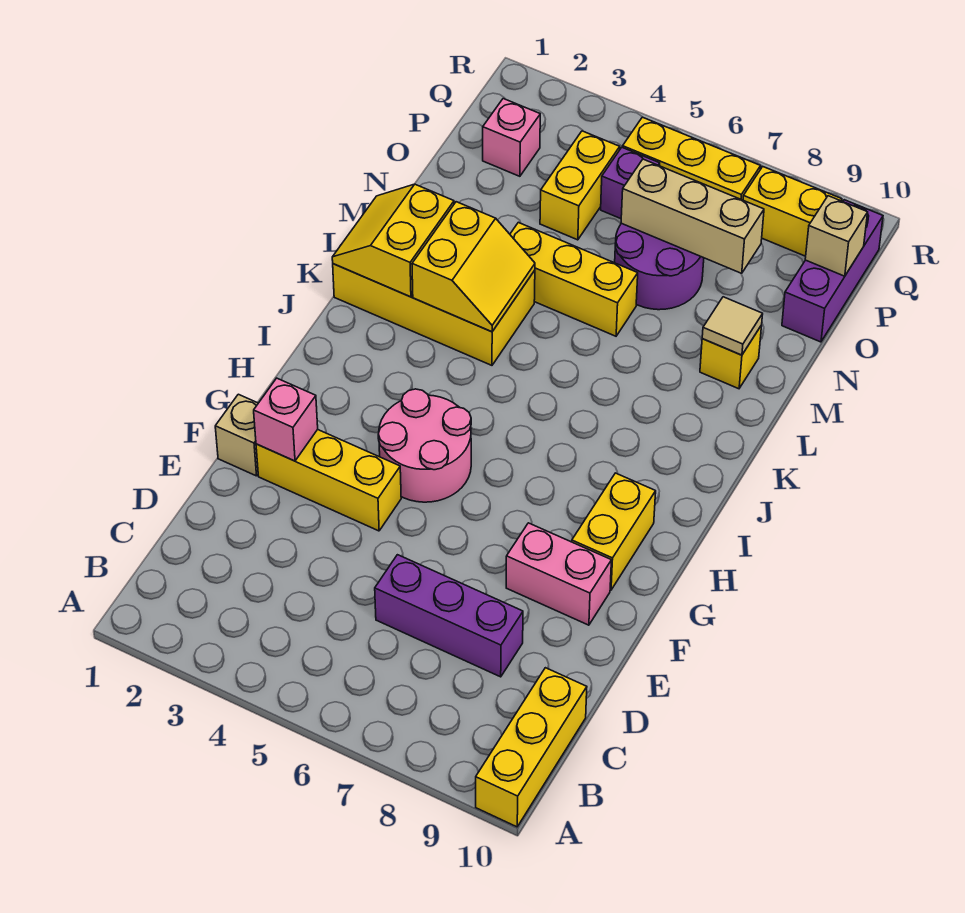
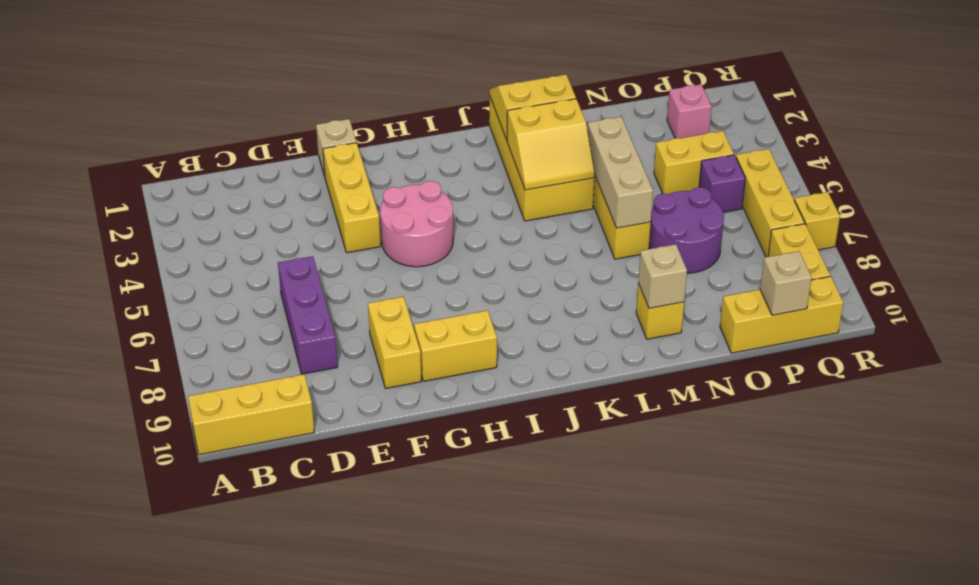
pink brick F2 level 2 -> none
pink brick F8:F9 level 1 -> yellow brick F8:F9 level 1
tan tile M9 level 2 -> tan brick M9 level 2
tan brick O6:O8 level 2 -> tan brick M4:M6 level 2
purple brick O10:Q10 level 1 -> yellow brick O10:Q10 level 1
none -> yellow brick R7 level 1

